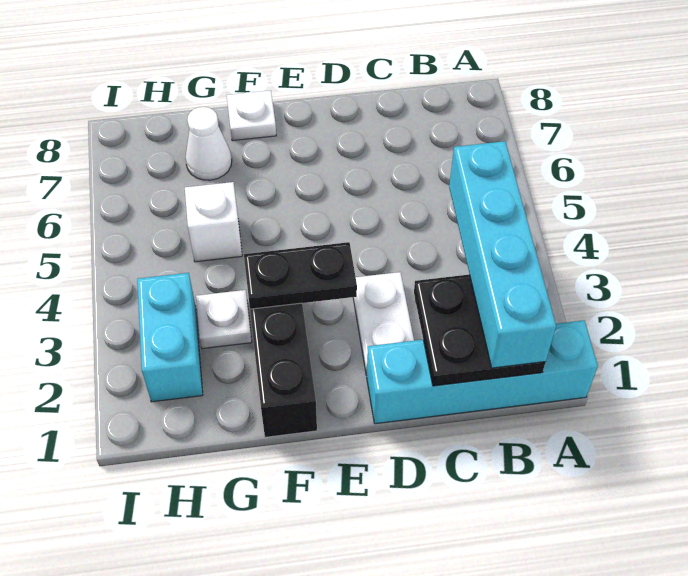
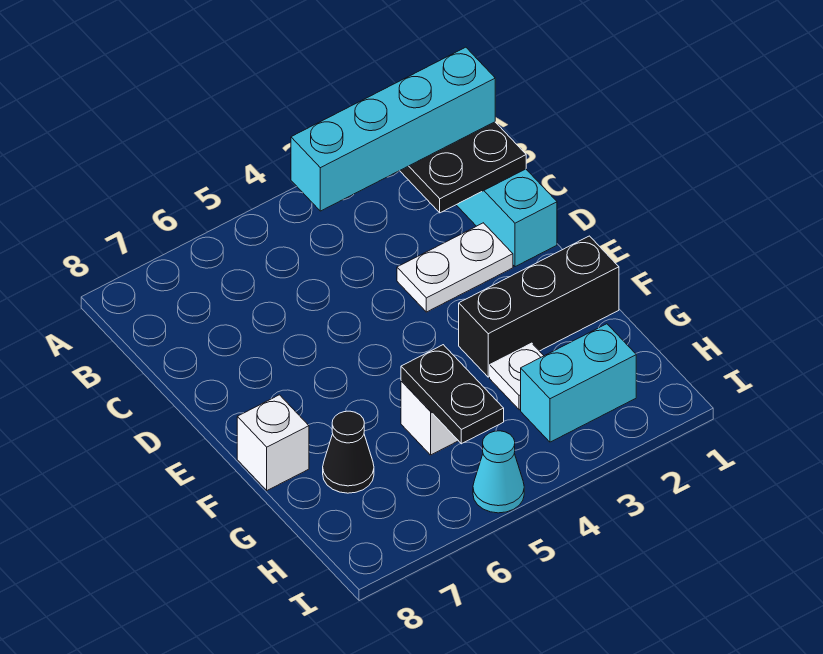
black plate E3:F3 level 2 -> black plate G5:H5 level 2
white plate F8 level 1 -> white brick F8 level 1
white cone G7 level 1 -> black cone G7 level 1
none -> cyan cone I5 level 1

